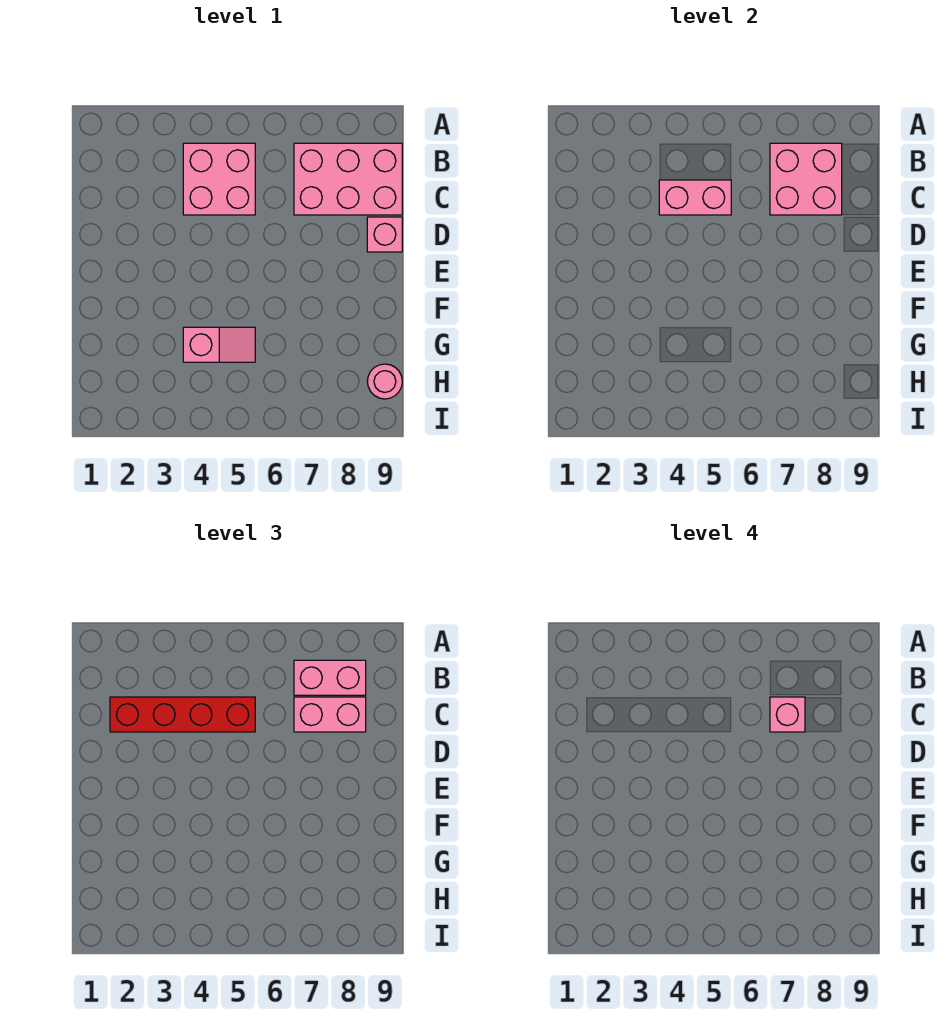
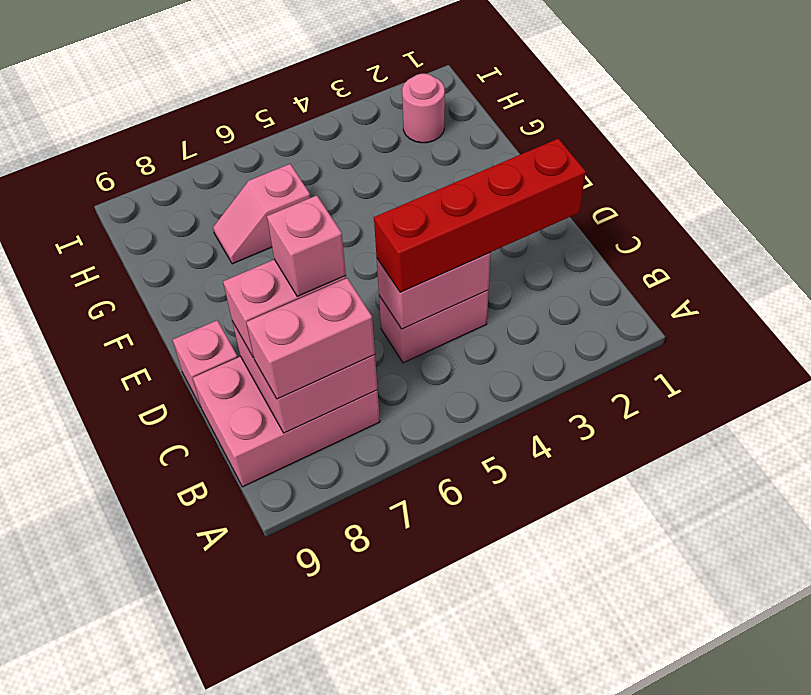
pink brick B4:C5 level 1 -> pink brick C4:C5 level 1
pink slope G4:G5 level 1 top 4 -> pink slope G6:G7 level 1 top 6
pink round brick H9 level 1 -> pink round brick H2 level 1

